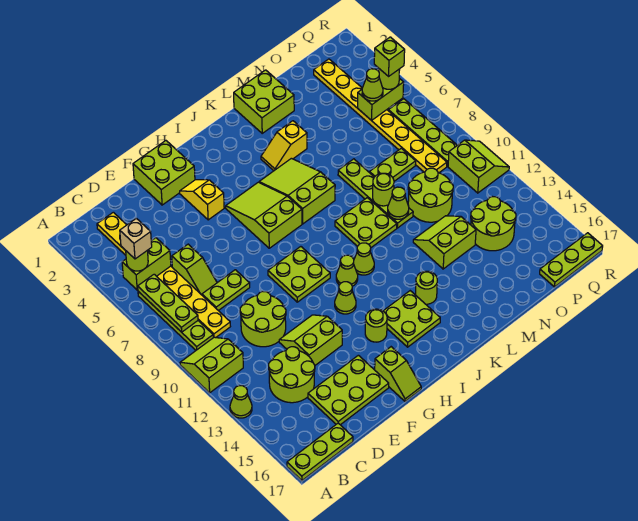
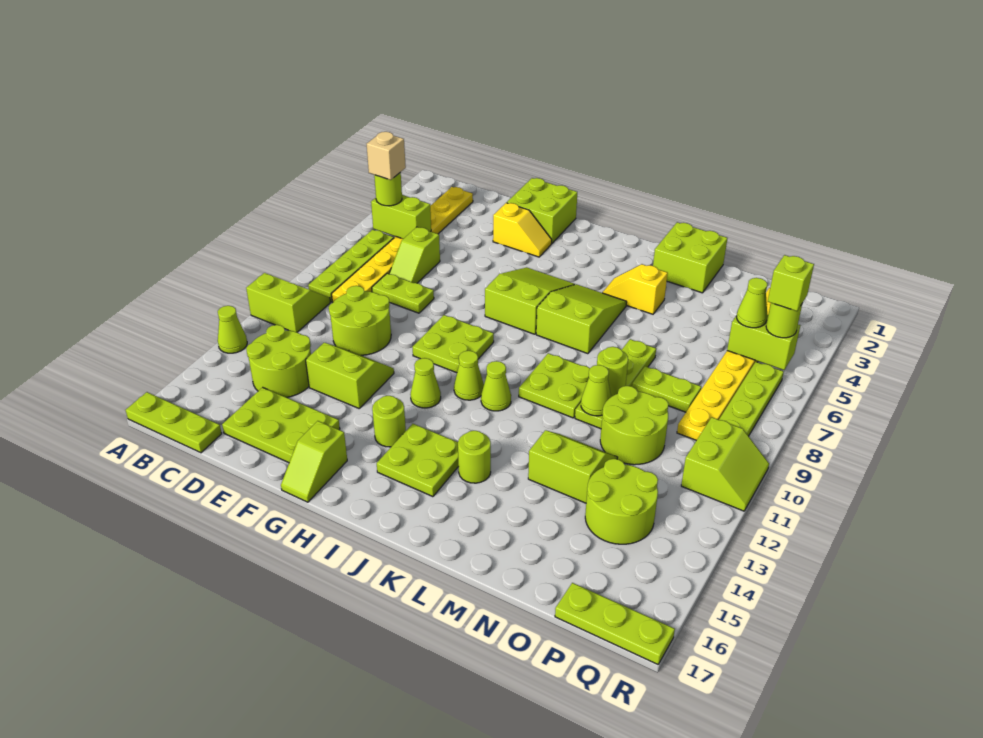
lime plate B6:B8 level 2 -> none
yellow slope G3:G4 level 1 top 4 -> yellow slope F3:G3 level 1 top F

